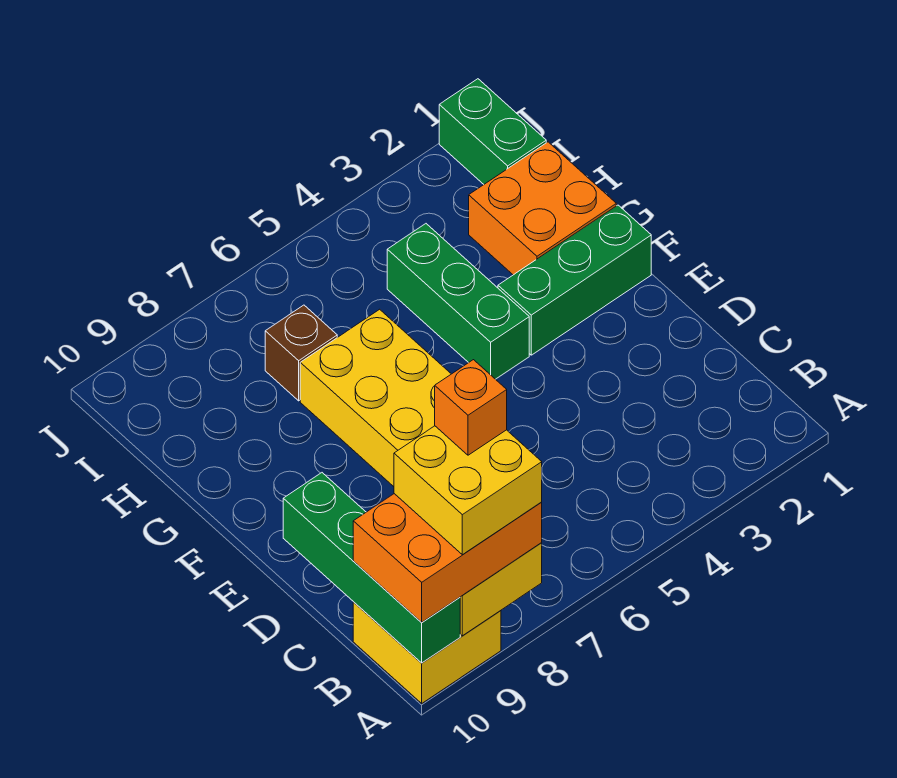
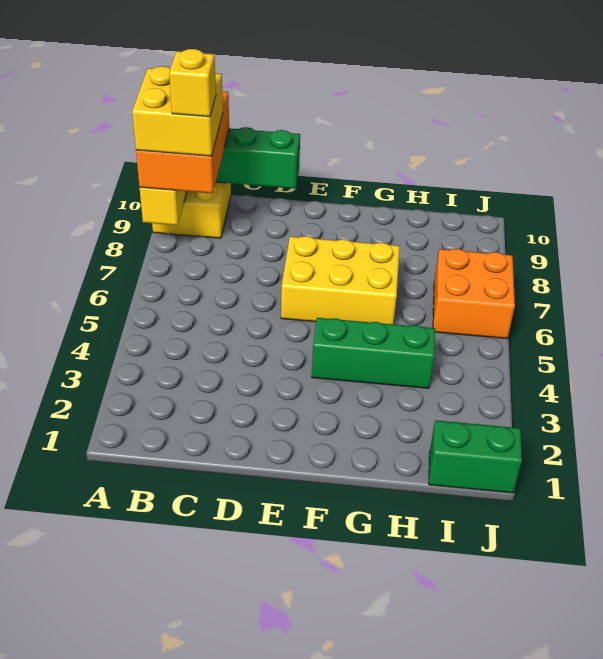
orange brick B8 level 5 -> yellow brick B8 level 5
green brick F1:F3 level 1 -> none
orange brick G1:H2 level 1 -> orange brick I6:J7 level 1
brown brick H7 level 1 -> none

